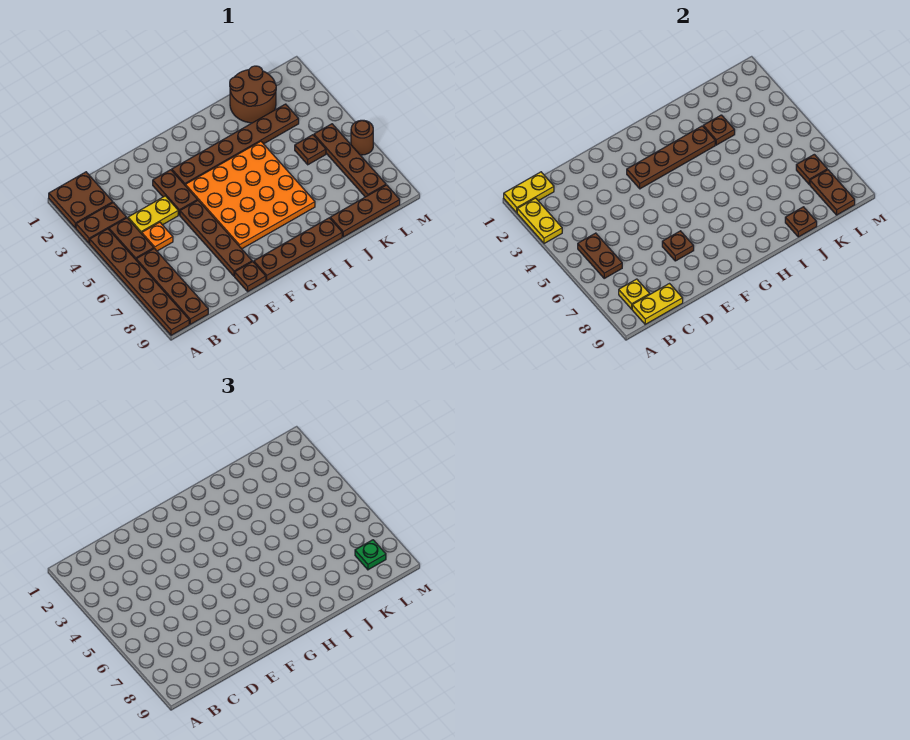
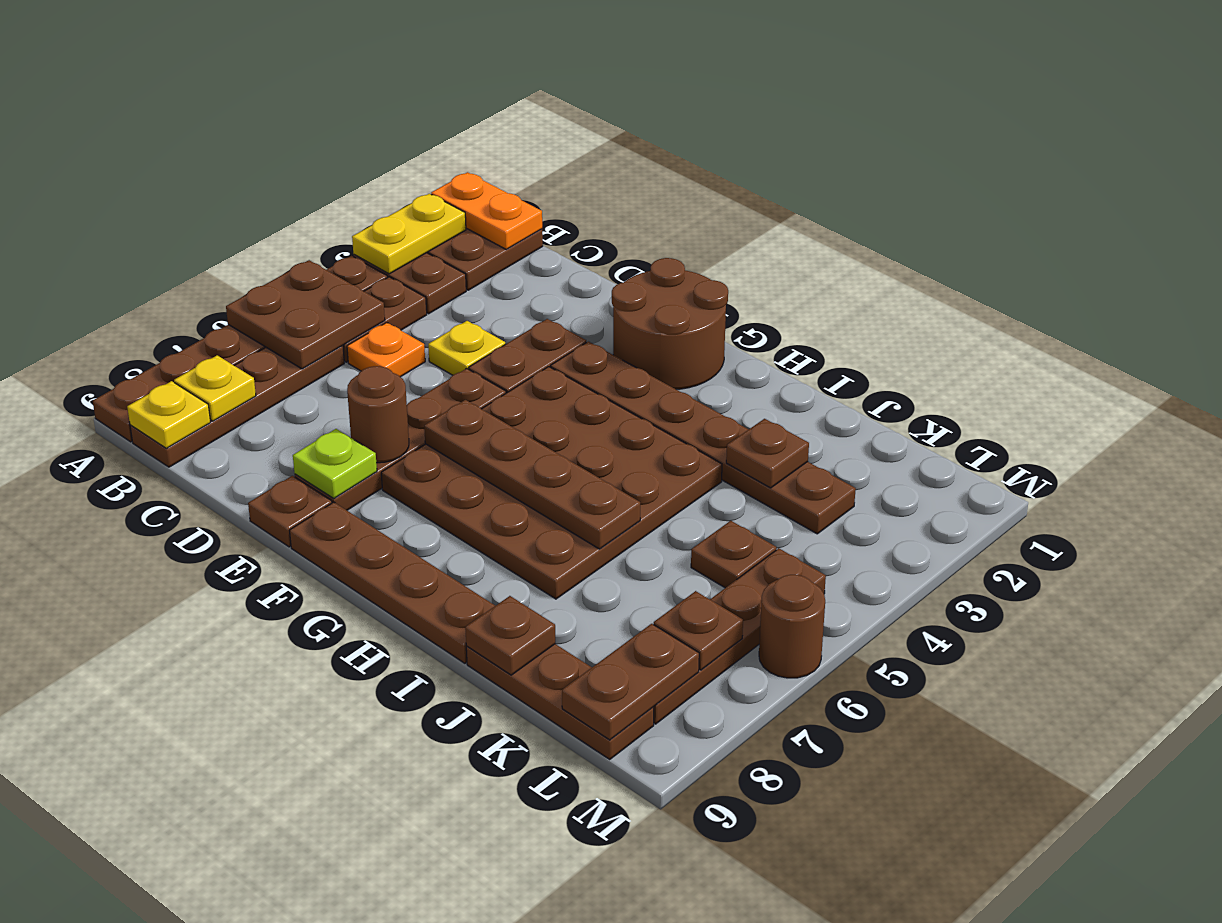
yellow plate A1:B1 level 2 -> orange plate A1:B1 level 2
brown plate B5:B6 level 2 -> brown plate A5:B6 level 2
yellow plate B9:C9 level 2 -> yellow plate B9 level 2
yellow plate C4:D4 level 1 -> yellow plate D4 level 1
brown plate E7 level 2 -> brown round brick E7 level 2
none -> lime plate E8 level 2
brown plate F3:I3 level 2 -> brown plate F6:I6 level 2
orange plate F4:I7 level 1 -> brown plate F4:I7 level 1
brown round brick J1:K2 level 1 -> brown round brick F1:G2 level 1
green plate L8 level 3 -> none

